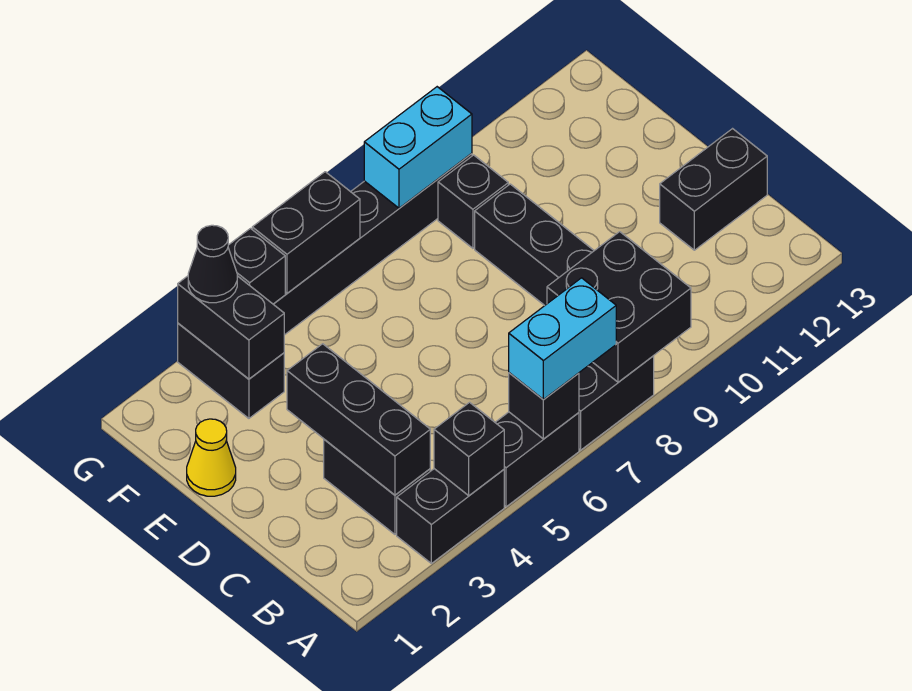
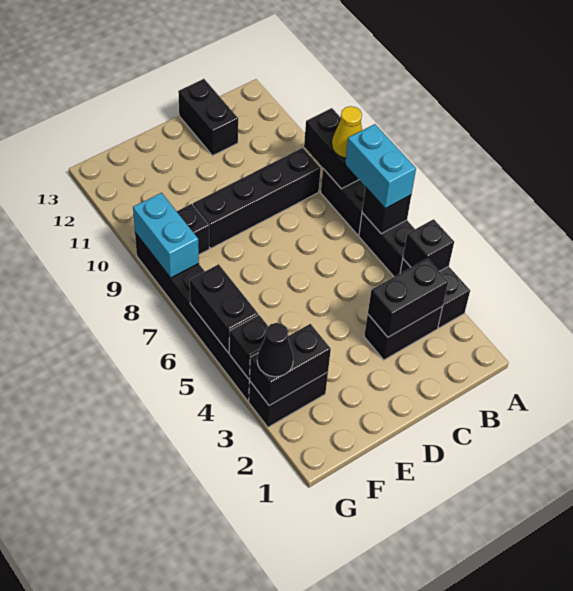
black brick A8:B9 level 2 -> black brick A8:A9 level 2
black brick B3:D3 level 2 -> black brick B3:C3 level 2
yellow cone E1 level 1 -> yellow cone A8 level 3

